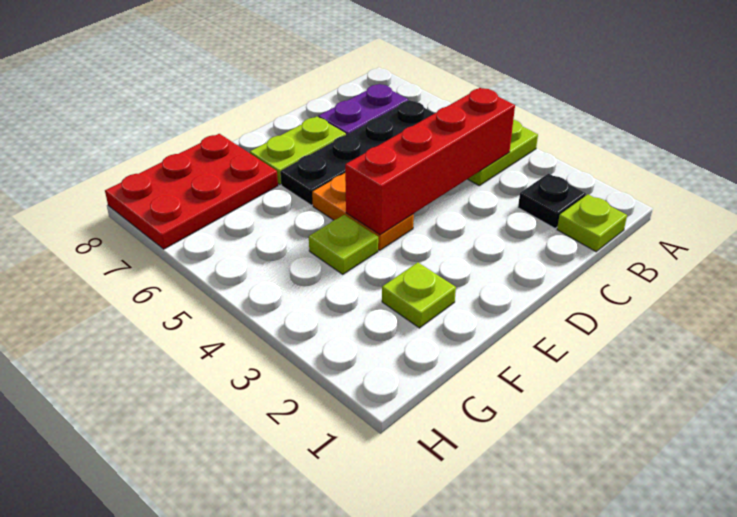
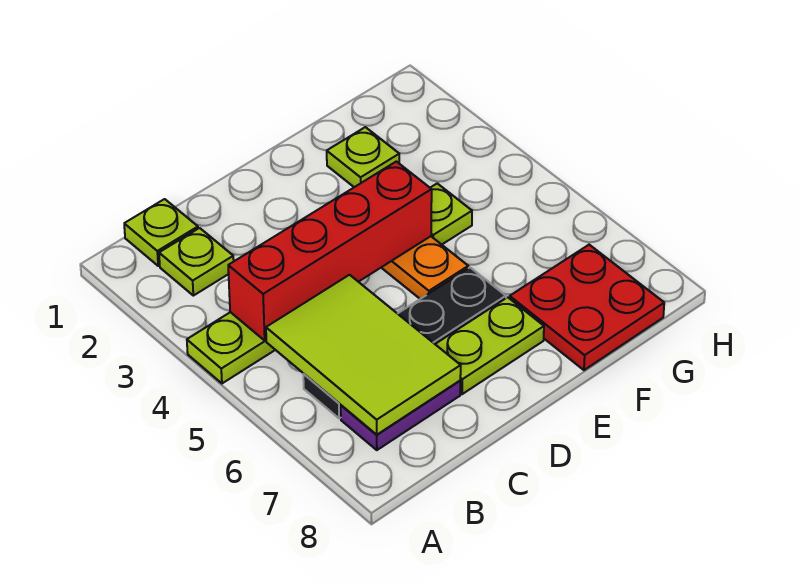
black plate B2 level 1 -> lime plate B2 level 1
none -> lime tile B5:C7 level 2
red plate F7:H8 level 1 -> red plate F7:G8 level 1

